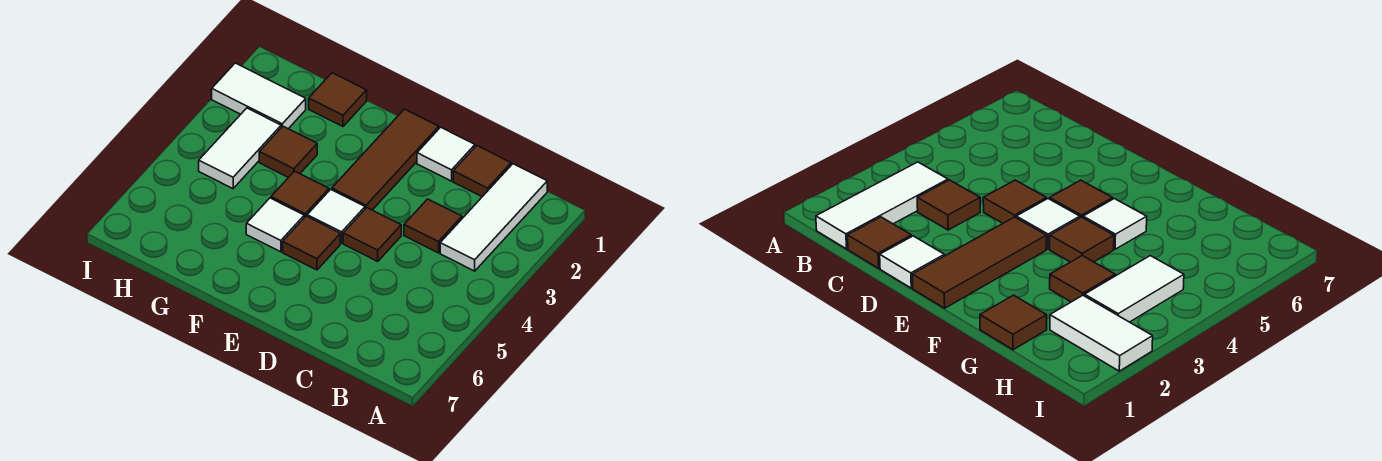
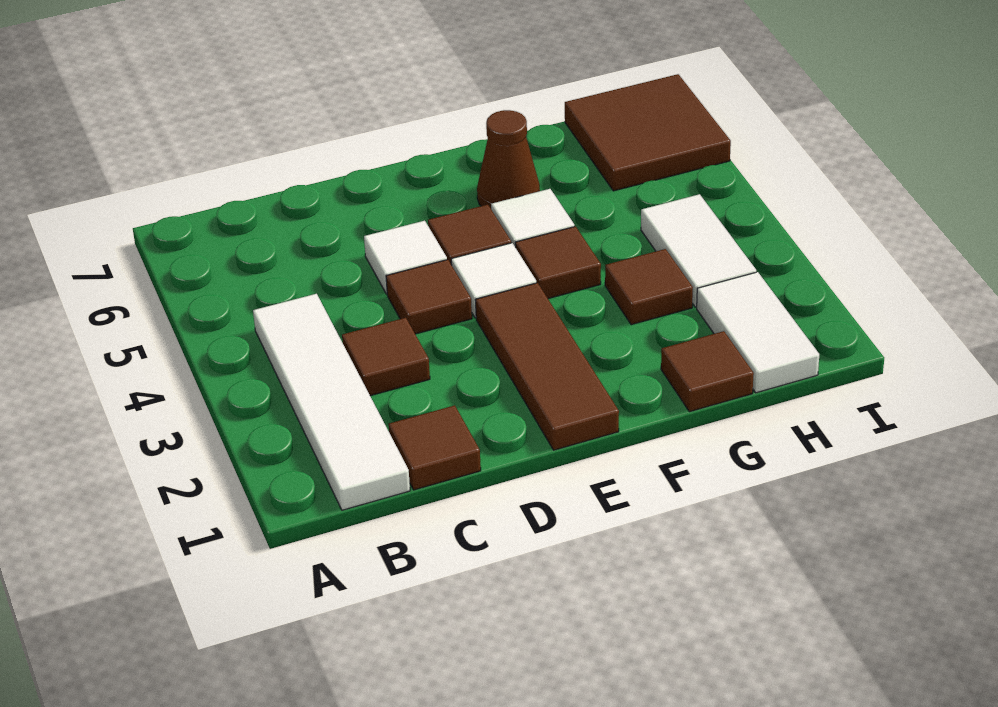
white tile B1:B3 level 1 -> white tile B1:B4 level 1
white tile D1 level 1 -> white tile D5 level 1
none -> brown cone F6 level 1
white tile H2:I2 level 1 -> white tile H1:H2 level 1
none -> brown tile H6:I7 level 1

